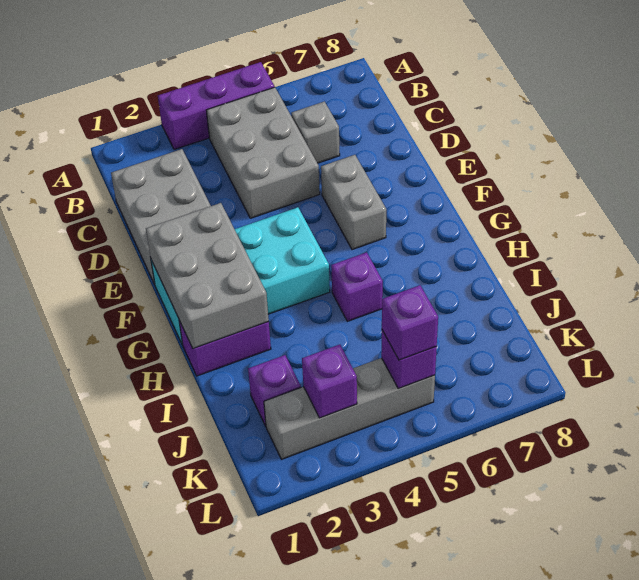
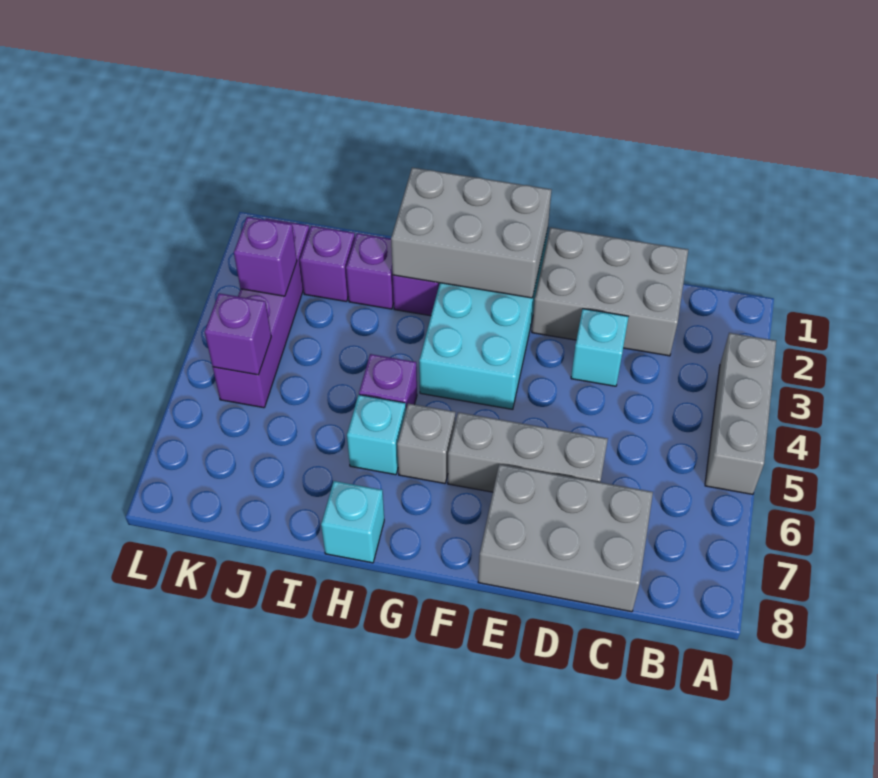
purple brick A3:A5 level 1 -> grey brick A3:A5 level 1
grey brick B4:D5 level 1 -> grey brick C7:E8 level 1
grey brick C6 level 1 -> grey brick G6 level 1
none -> cyan brick D3 level 1
grey brick E6:F6 level 1 -> grey brick D6:F6 level 1
none -> cyan brick H6 level 1
none -> cyan brick H8 level 1
grey brick K2:K5 level 1 -> purple brick K2:K5 level 1
purple brick K5 level 3 -> purple brick I2 level 1

